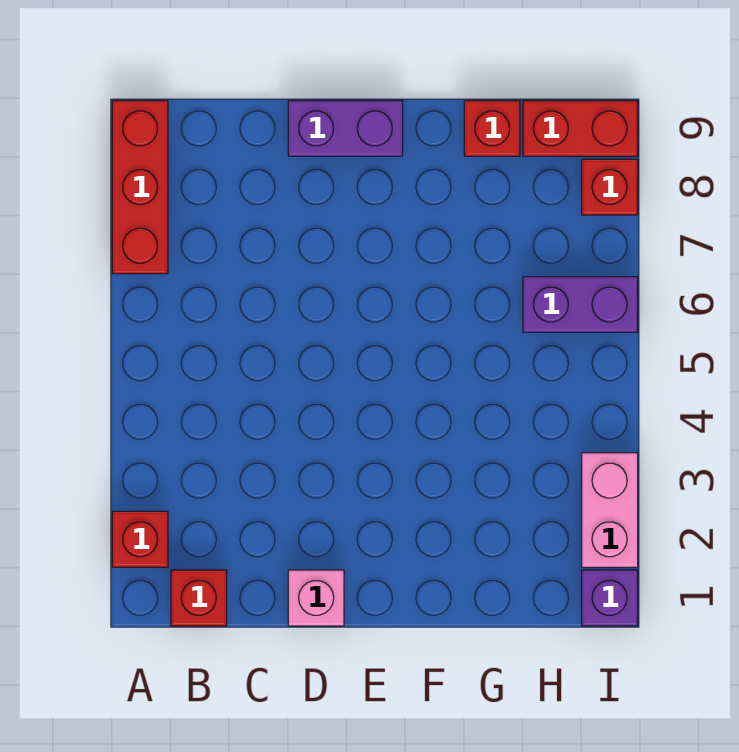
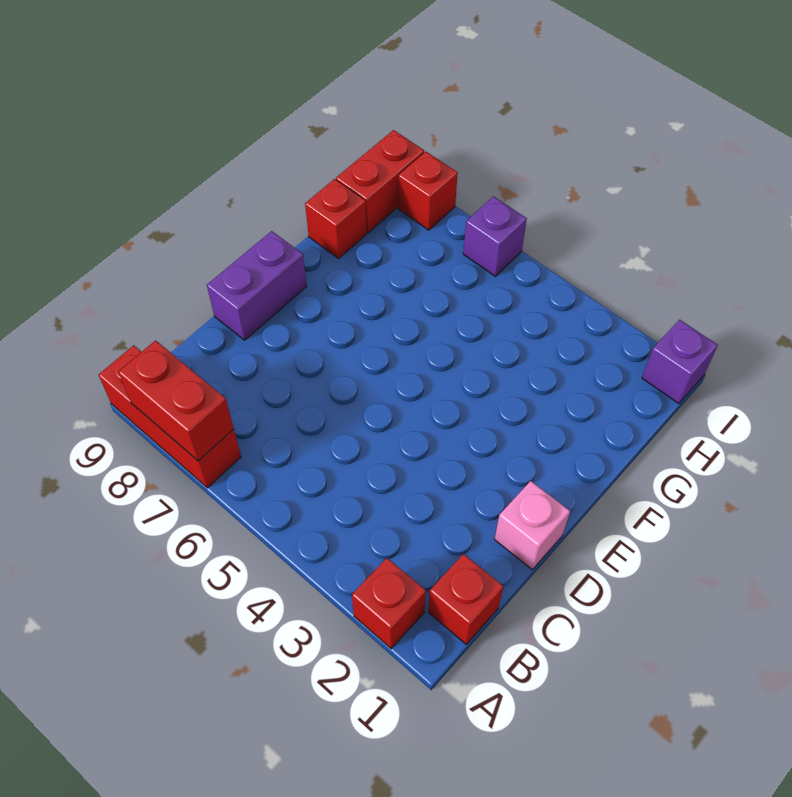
none -> red brick A7:A8 level 2
purple brick H6:I6 level 1 -> purple brick I6 level 1
pink brick I2:I3 level 1 -> none

